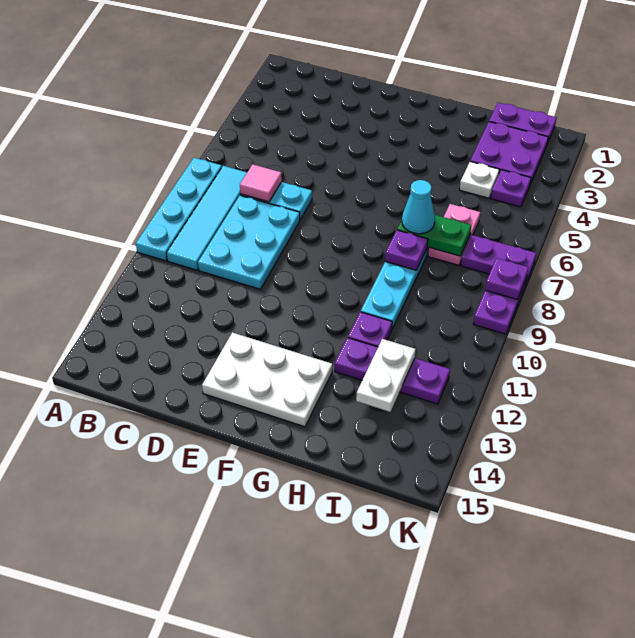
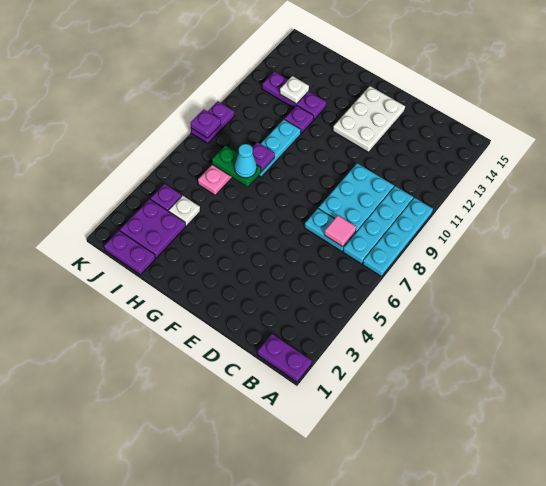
cyan tile B7:B10 level 1 -> cyan plate B7:B10 level 1
white plate E13:G14 level 1 -> white plate E12:F14 level 1
white plate I12:I13 level 2 -> white plate I12 level 2
purple plate J7:K7 level 1 -> purple plate A1:B1 level 1

